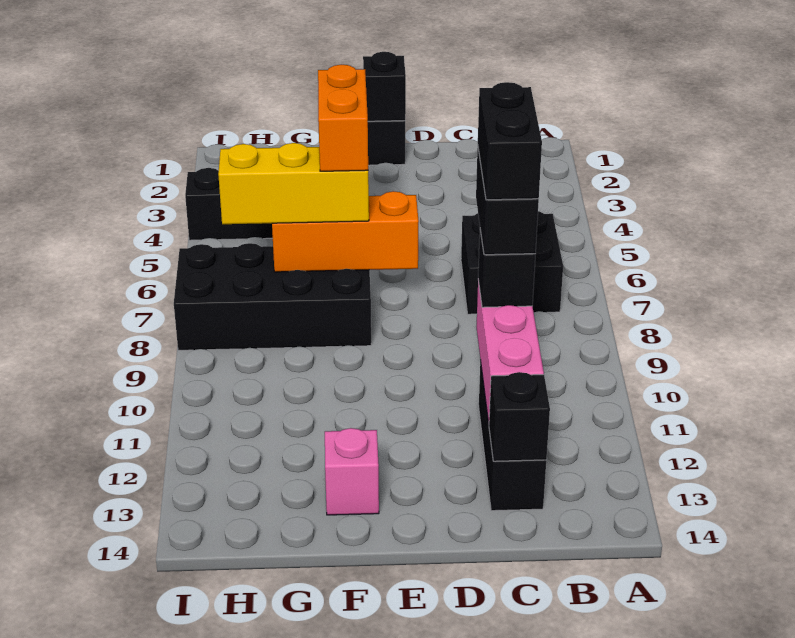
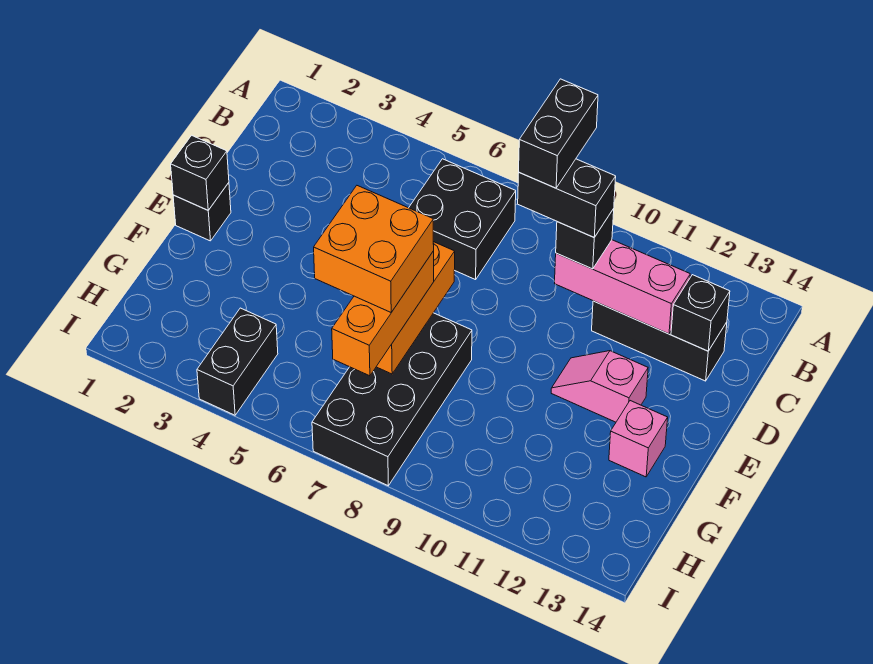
black brick C9:C10 level 5 -> black brick B9:C9 level 5
none -> pink slope E11:E12 level 1 top 12
orange brick F6:F7 level 4 -> orange brick F6:G7 level 4
yellow brick F7:H7 level 3 -> orange brick F7:H7 level 3

